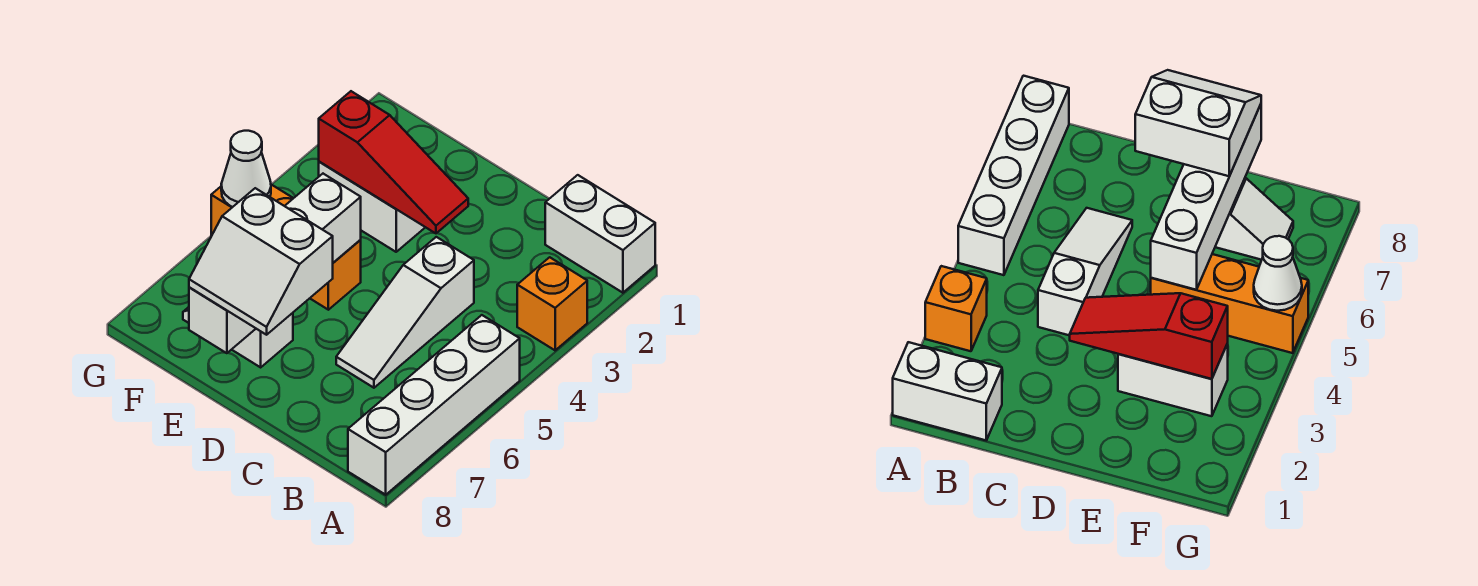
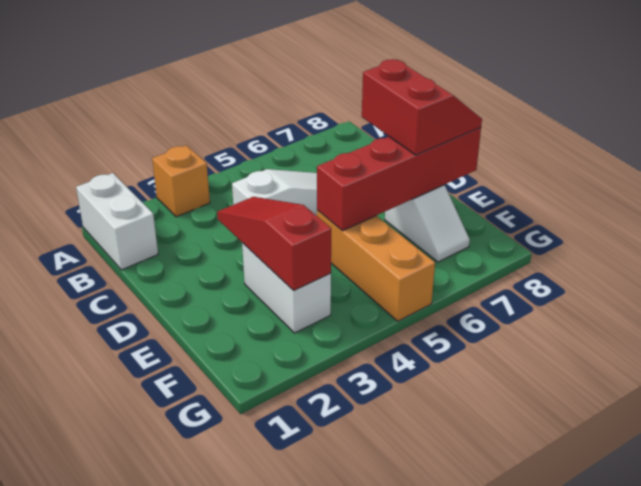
white brick A5:A8 level 1 -> none
white slope D7:E8 level 3 top 7 -> red slope D7:E8 level 3 top 7
white brick E5:E8 level 2 -> red brick E5:E8 level 2
white cone G5 level 2 -> none

